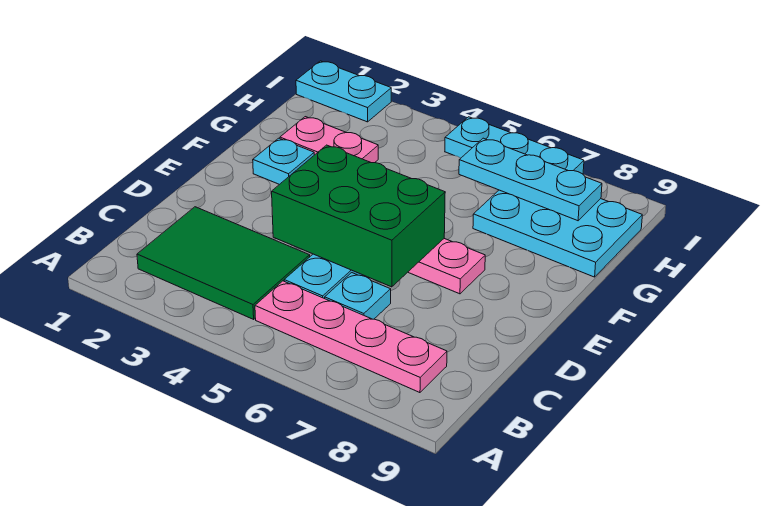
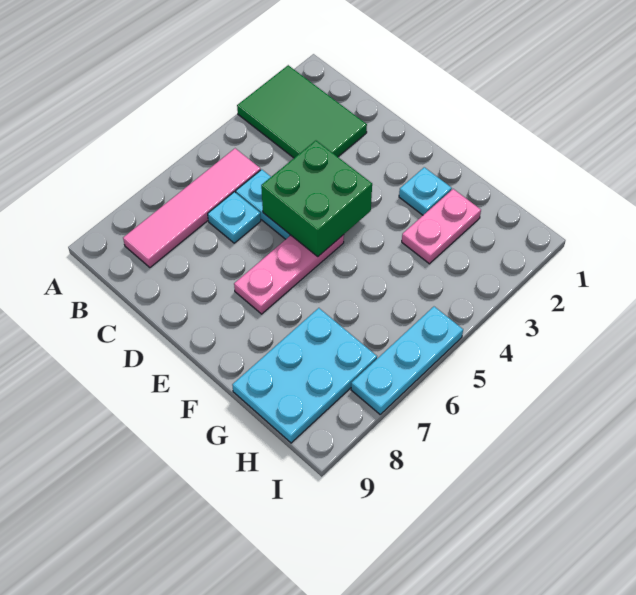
green tile B2:C4 level 1 -> green tile A2:C3 level 1
pink plate B5:B8 level 1 -> pink tile B5:B8 level 1
green brick D4:E6 level 2 -> green brick D4:E5 level 2
cyan plate H6:H8 level 2 -> none
cyan plate I1:I2 level 1 -> none

